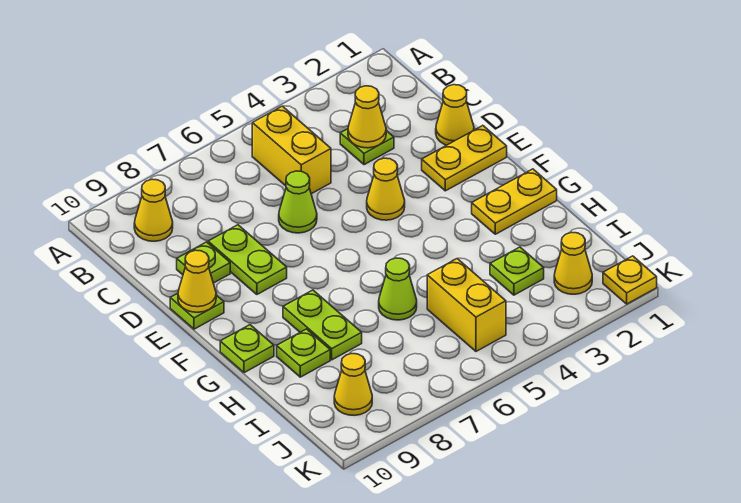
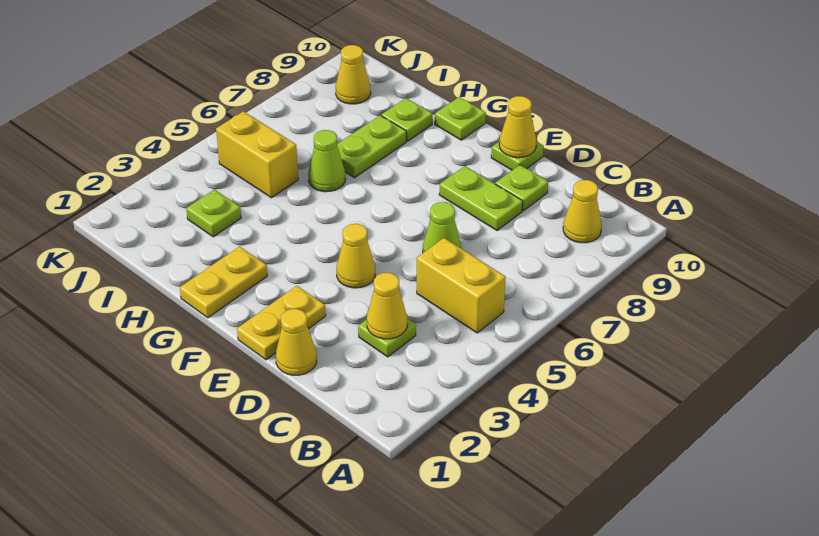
lime plate G8:H8 level 1 -> lime plate H7:H8 level 1
yellow cone J2 level 1 -> none
yellow plate K1 level 1 -> none

